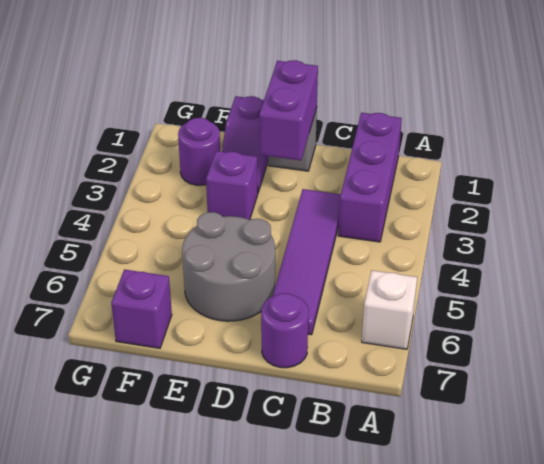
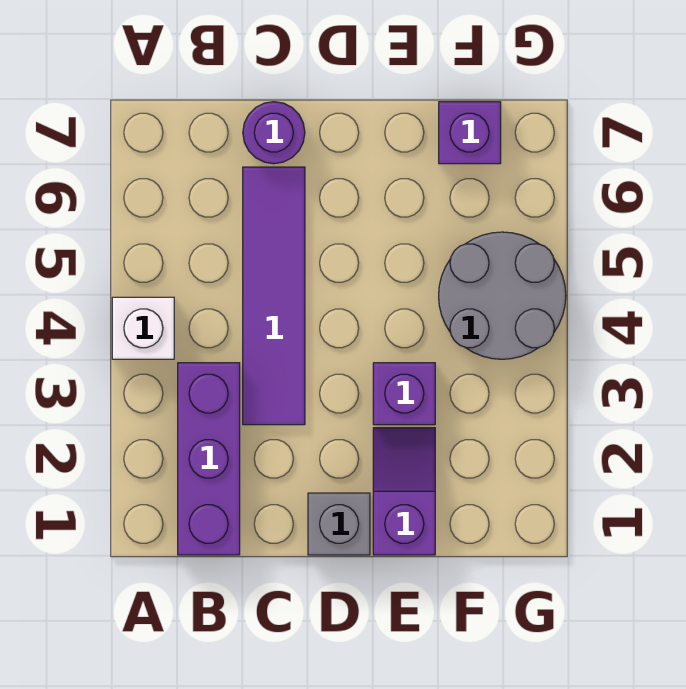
white brick A6 level 1 -> white brick A4 level 1
purple brick D1:D2 level 2 -> none
grey round brick D5:E6 level 1 -> grey round brick F4:G5 level 1
purple round brick F2 level 1 -> none

